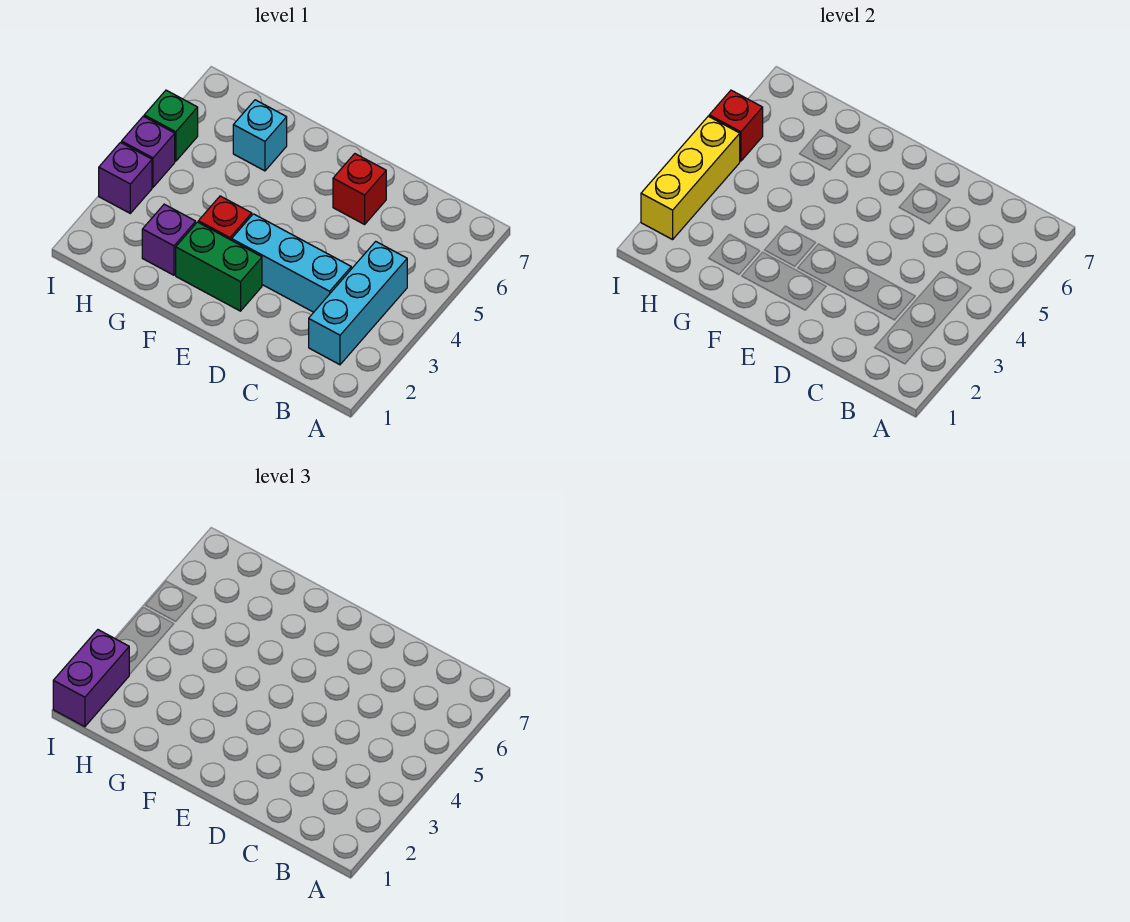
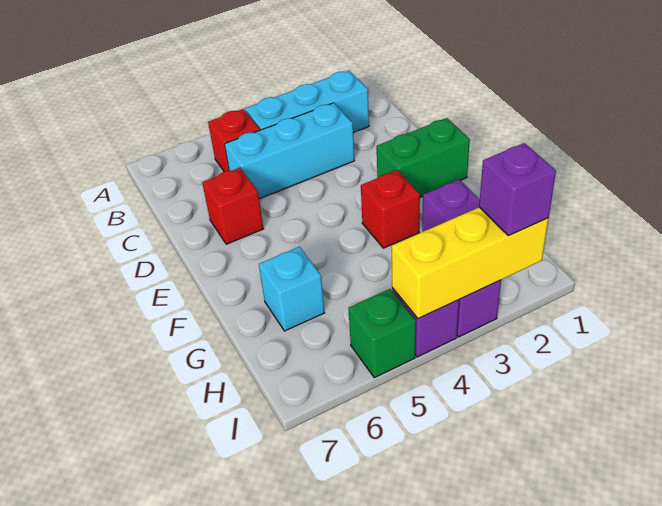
cyan brick C3:E3 level 1 -> cyan brick C3:C5 level 1
green brick E2:F2 level 1 -> green brick E1:E2 level 1
purple brick I1:I2 level 3 -> purple brick I2 level 3
red brick I5 level 2 -> red brick B5 level 1

